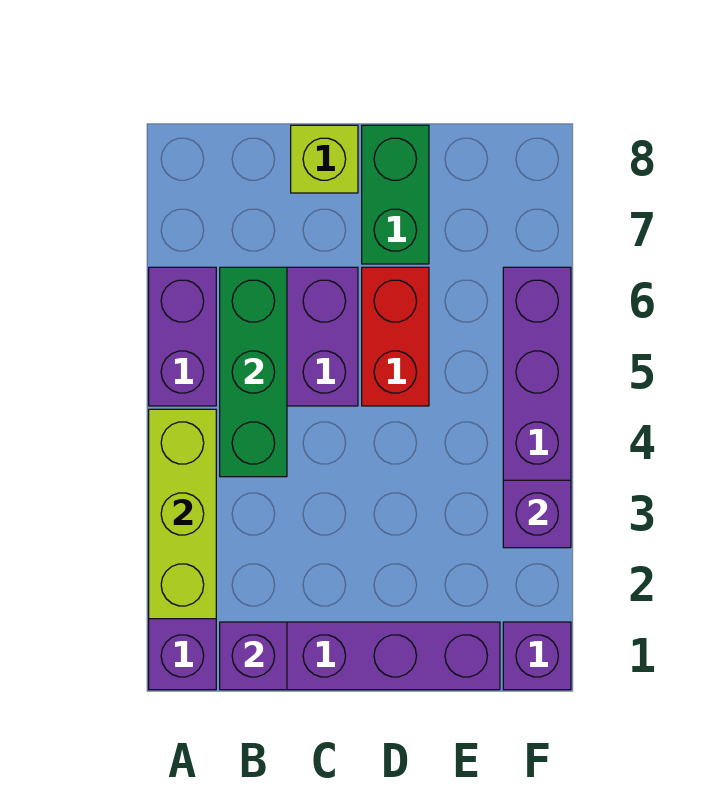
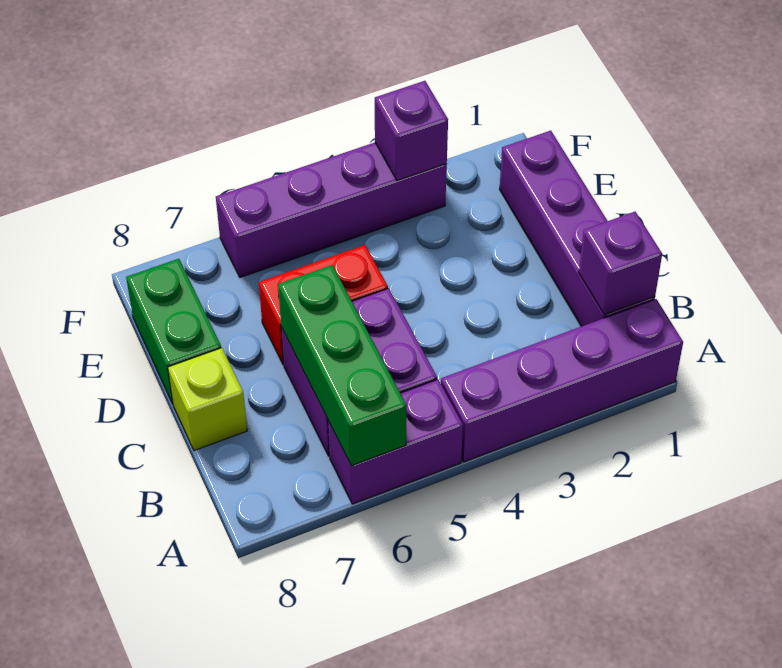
lime brick A2:A4 level 2 -> none
green brick B4:B6 level 2 -> green brick A6:C6 level 2
green brick D7:D8 level 1 -> green brick D8:E8 level 1
purple brick F1 level 1 -> none

